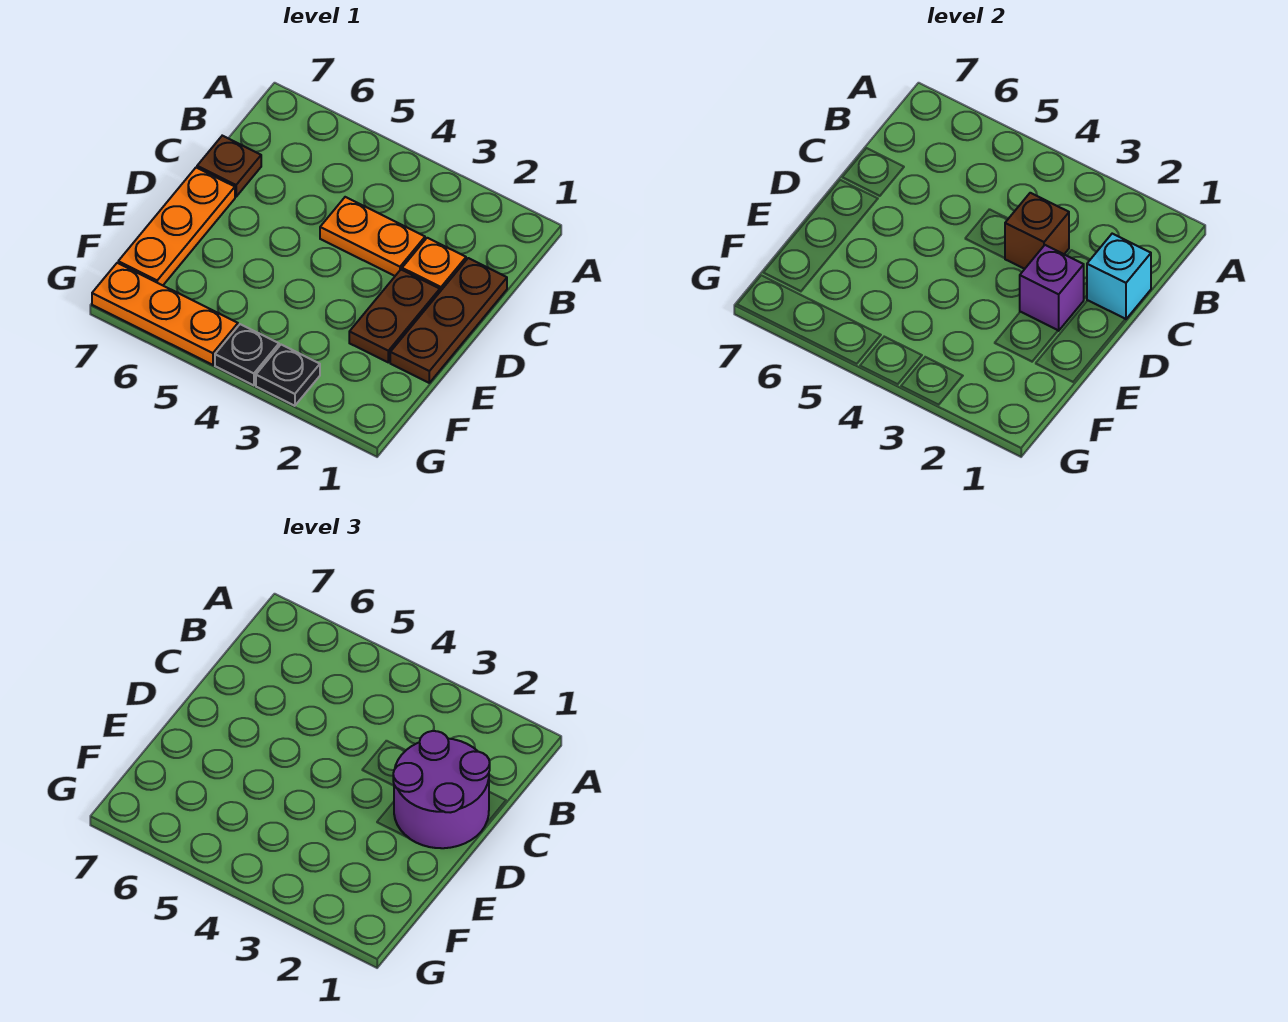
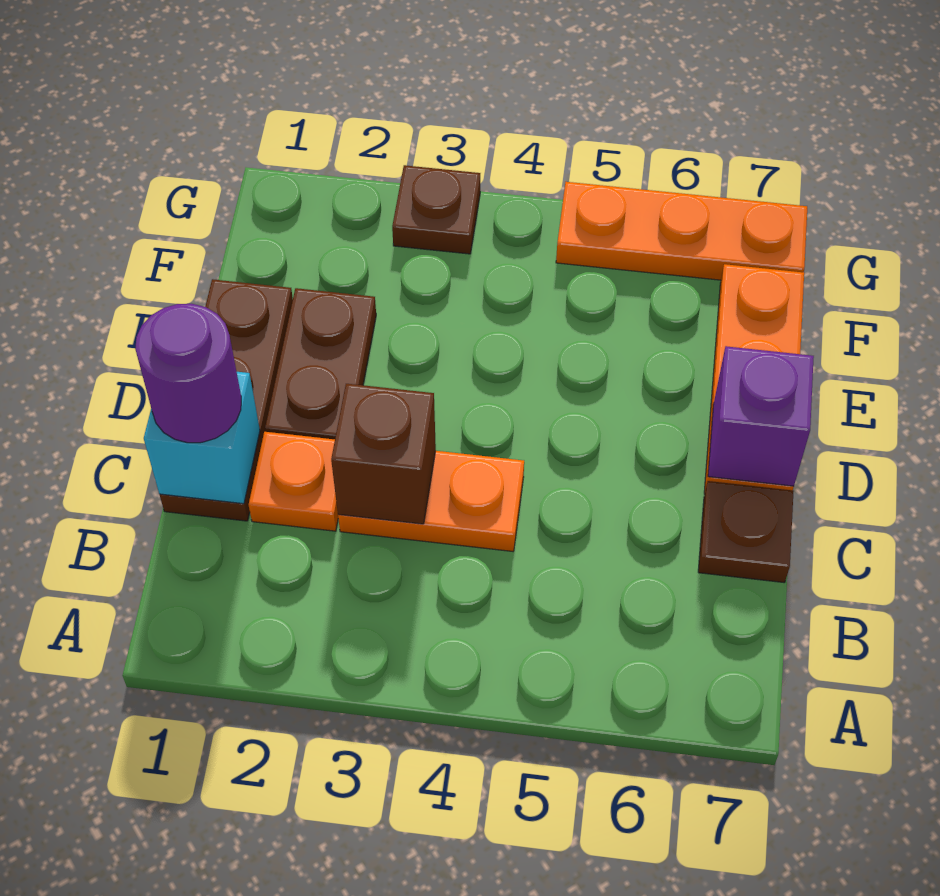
purple round brick C1:D2 level 3 -> purple round brick C1 level 3
purple brick D2 level 2 -> purple brick D7 level 2
black plate G3 level 1 -> brown plate G3 level 1
black plate G4 level 1 -> none

